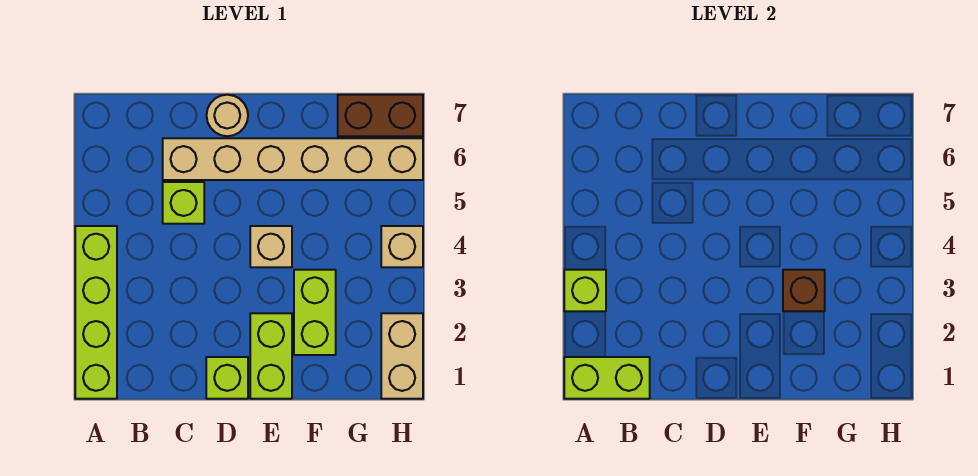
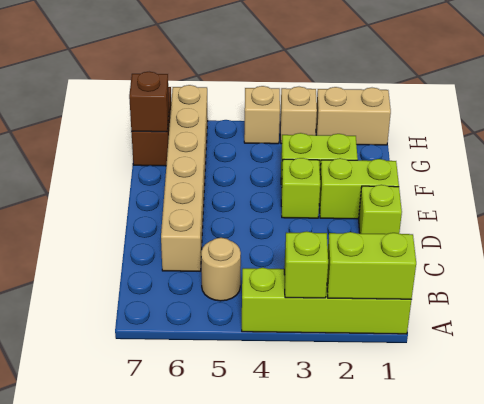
lime brick A1:B1 level 2 -> lime brick A1:A2 level 2
lime brick C5 level 1 -> lime brick E3 level 1
tan round brick D7 level 1 -> tan round brick B5 level 1
tan brick E4 level 1 -> tan brick H3 level 1
brown brick F3 level 2 -> brown brick G7 level 2

